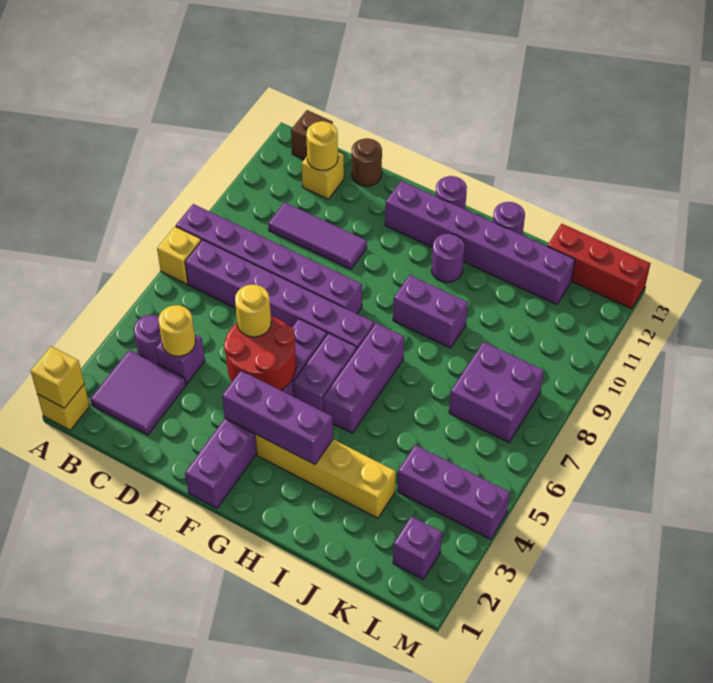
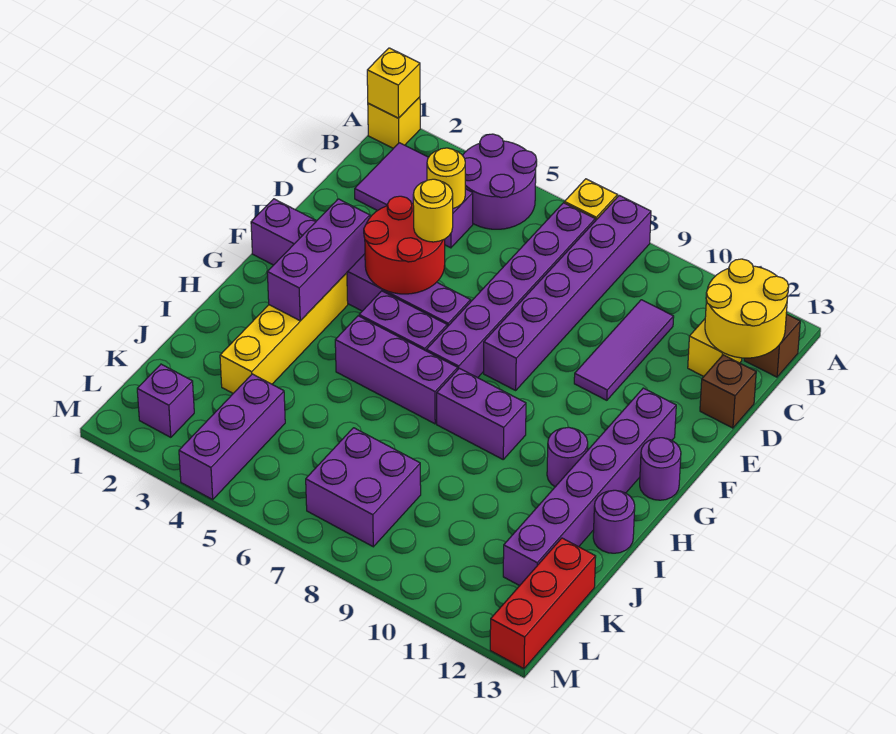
purple round brick B4 level 1 -> purple round brick A4:B5 level 1
yellow round brick C12 level 2 -> yellow round brick B12:C13 level 2
brown round brick D13 level 1 -> brown brick D13 level 1
purple brick H9:I9 level 1 -> purple brick H8:H9 level 1

